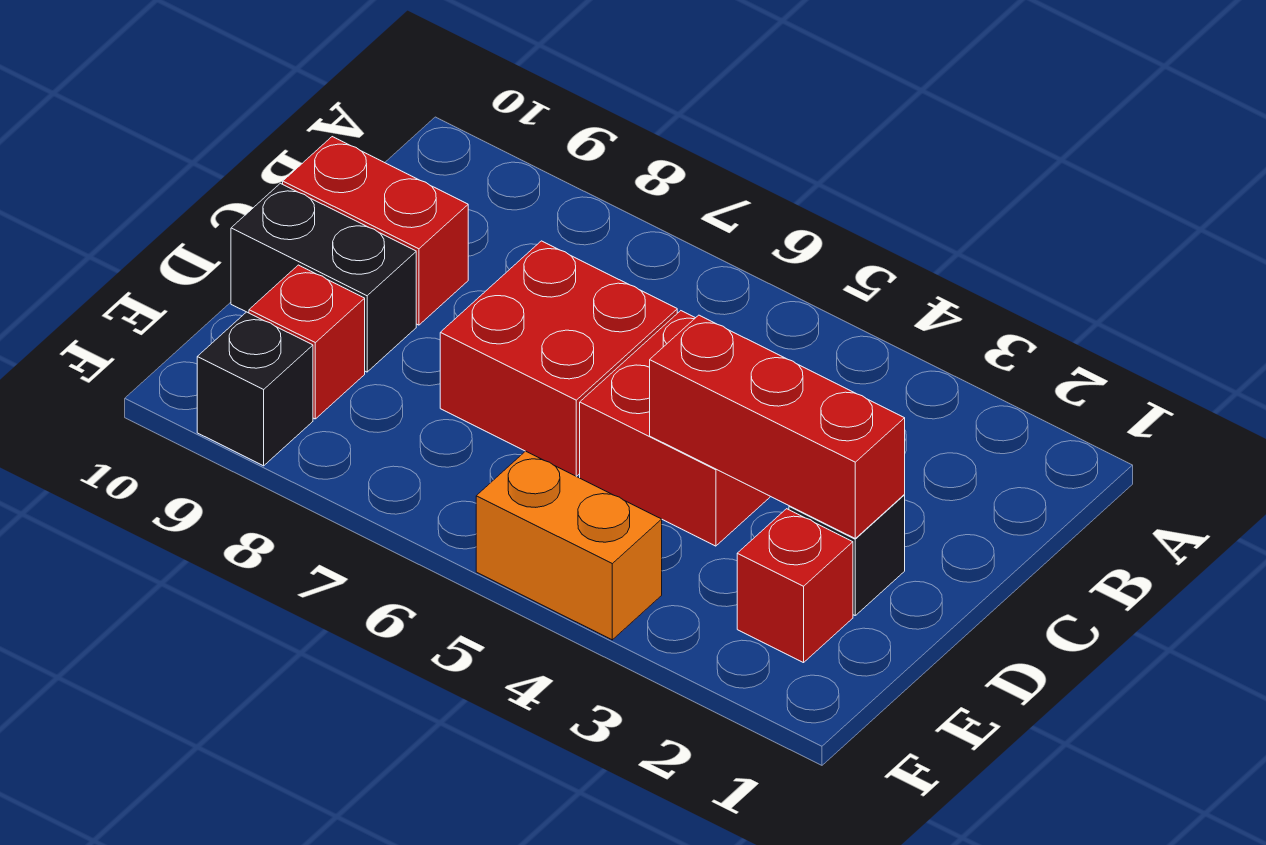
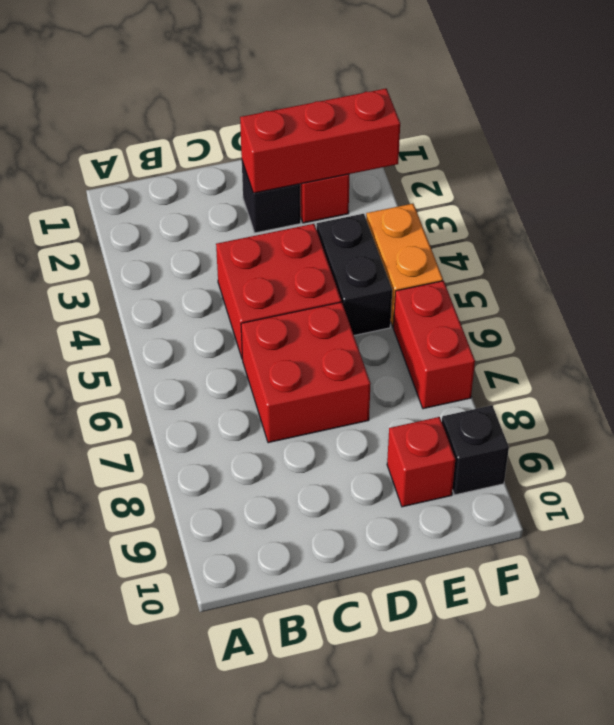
red brick C9:C10 level 1 -> red brick F6:F7 level 1
red brick D2:D4 level 2 -> red brick D2:F2 level 2
black brick D9:D10 level 1 -> black brick E4:E5 level 1

